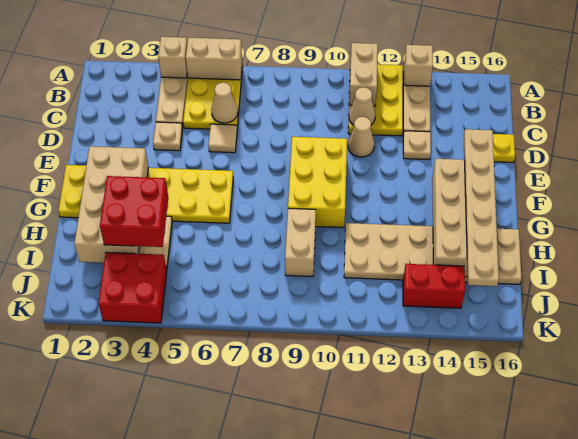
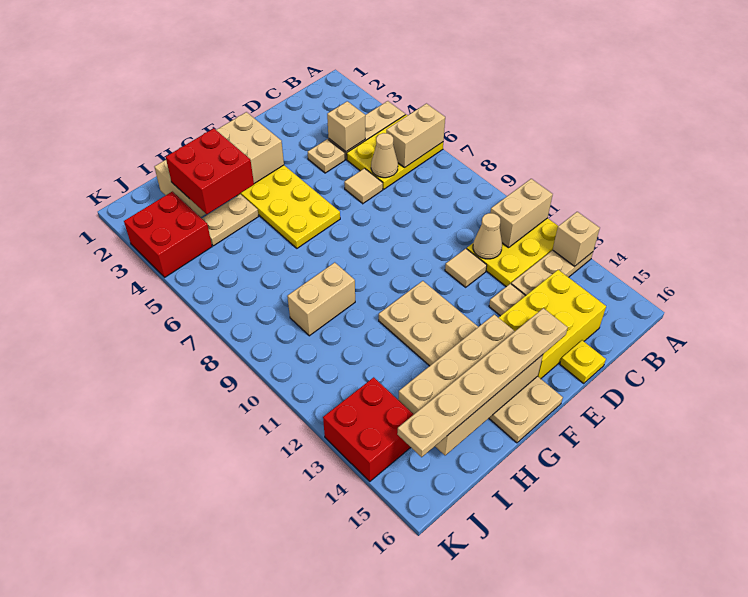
tan brick A4 level 2 -> tan brick C4 level 2
tan brick A5:A6 level 2 -> tan brick A6:B6 level 2
tan cone D11 level 1 -> tan tile D11 level 1
yellow brick E9:G10 level 1 -> yellow brick C14:E15 level 1
tan plate H11:I16 level 1 -> tan plate F11:G16 level 1
red brick J13:J14 level 1 -> red brick J13:K14 level 1

